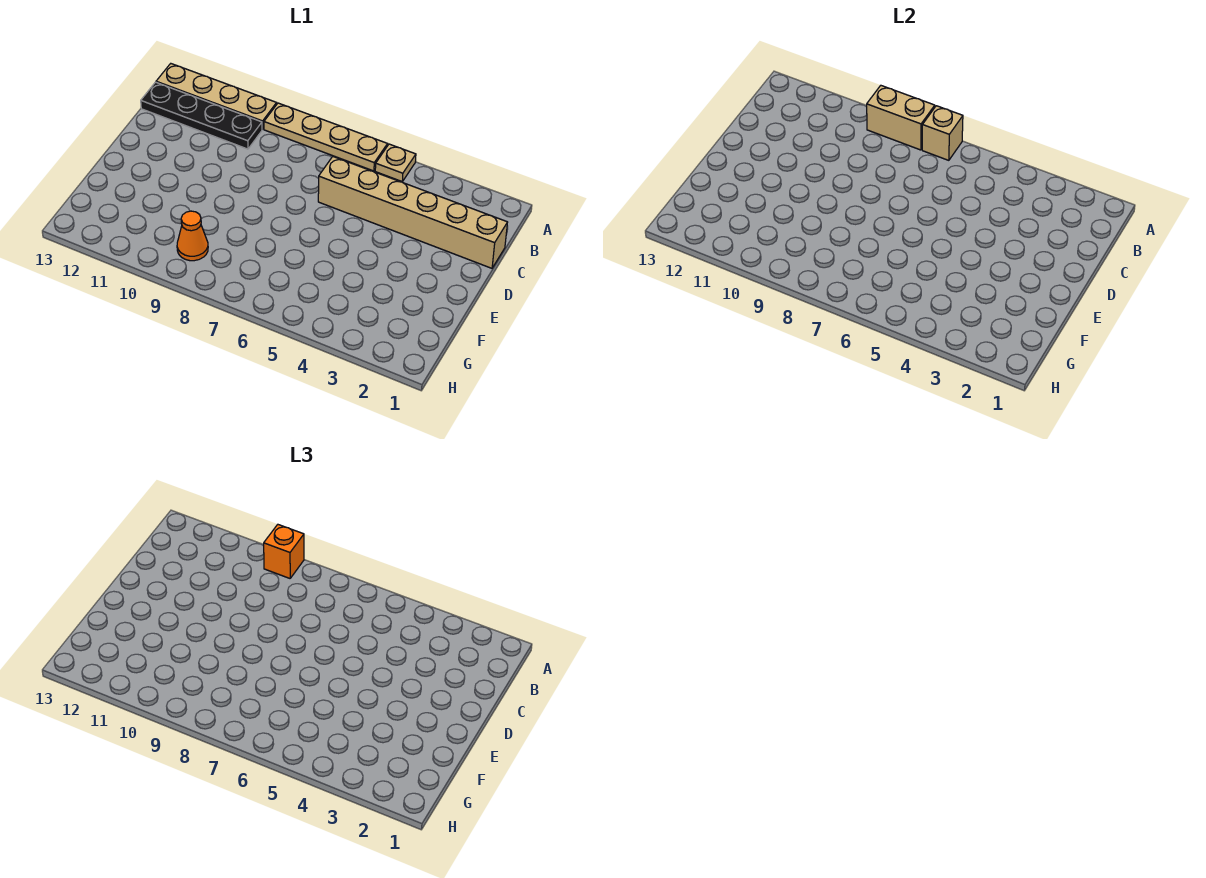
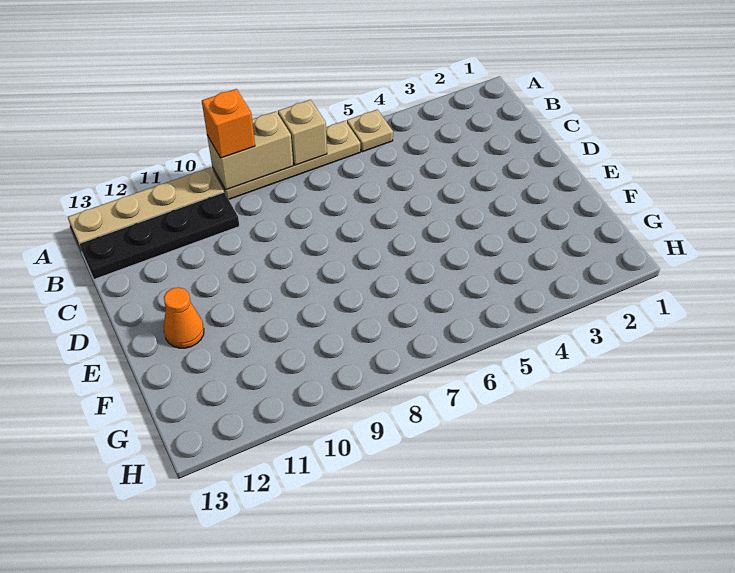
tan brick C1:C6 level 1 -> none
orange cone G9 level 1 -> orange cone E12 level 1

